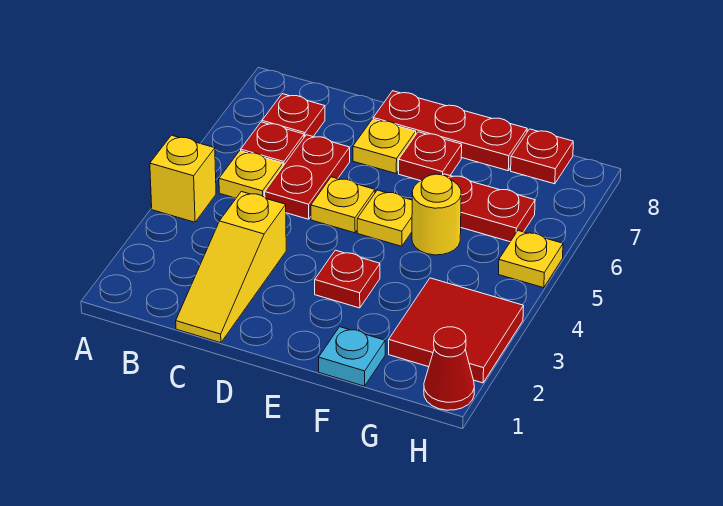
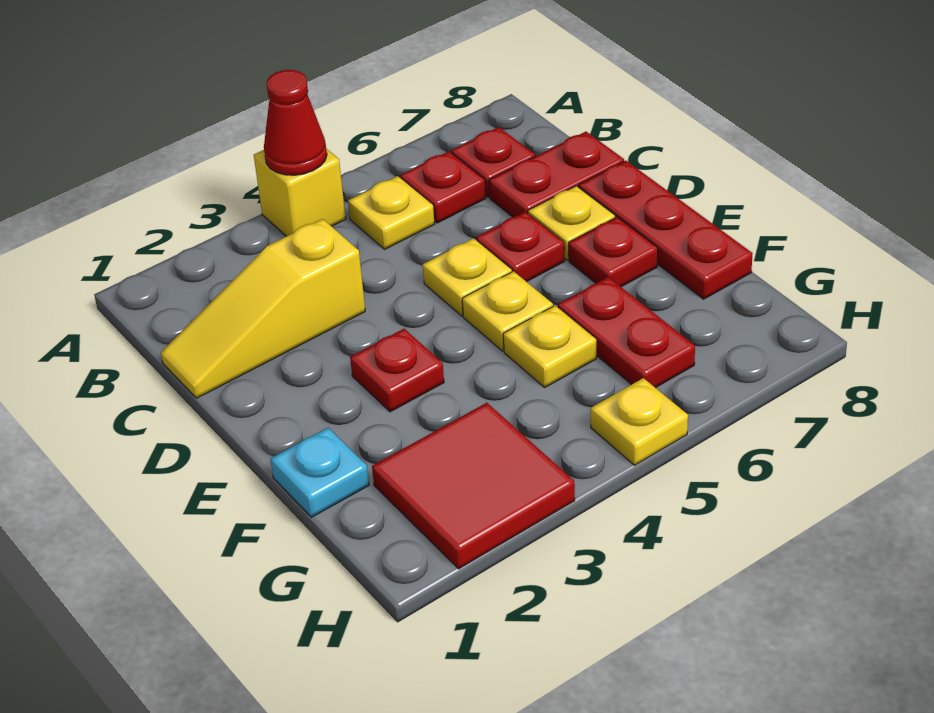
red plate C5:C6 level 1 -> red plate C7:C8 level 1
yellow round brick F5 level 1 -> yellow plate F5 level 1
red plate G8 level 1 -> red plate D6 level 1
red cone H1 level 1 -> red cone A4 level 2

